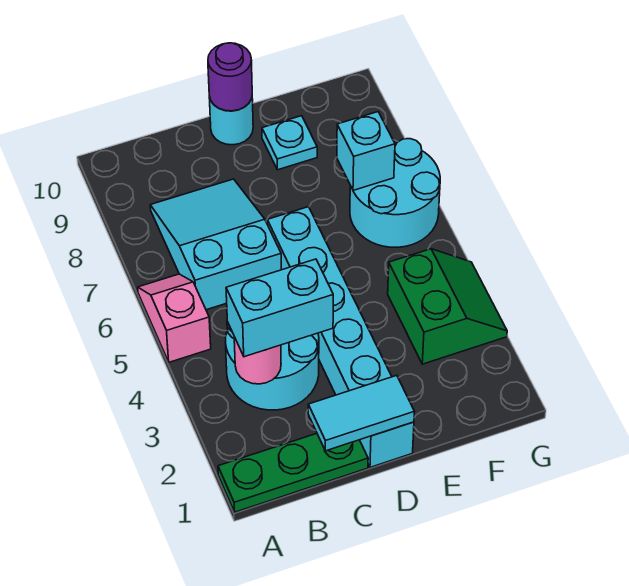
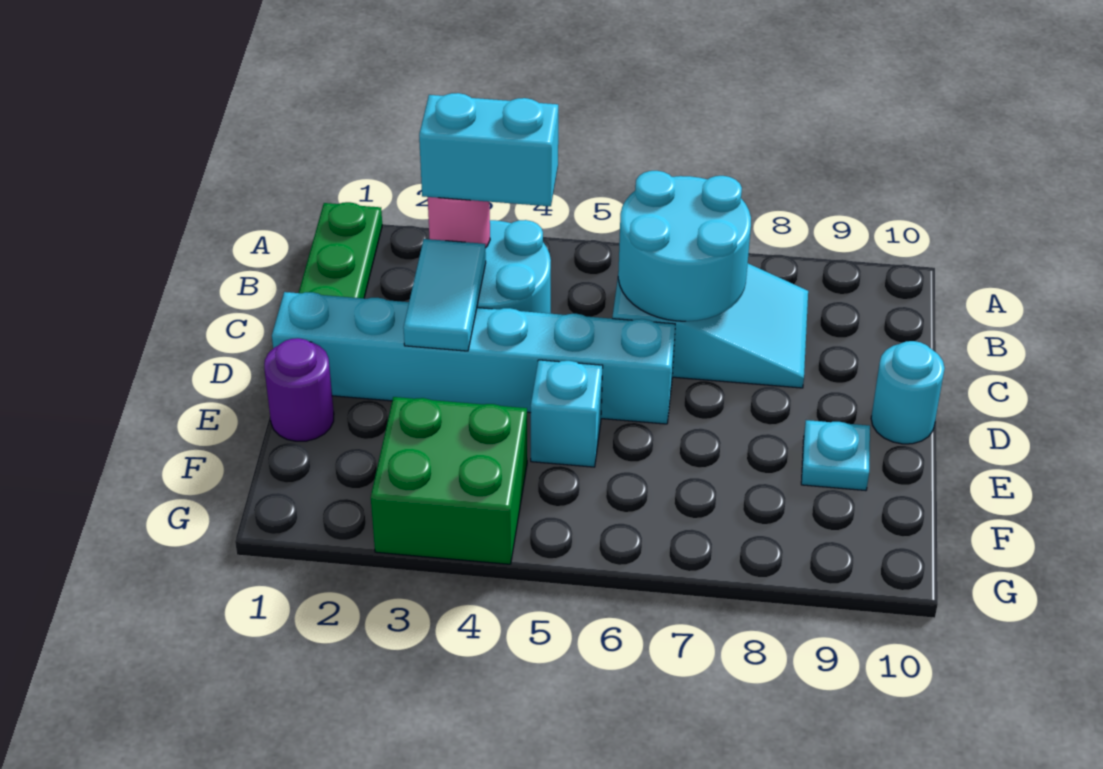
pink slope A5:A6 level 1 top 5 -> none
cyan brick B3:C3 level 3 -> cyan brick B3:B4 level 3
cyan tile C1:D1 level 2 -> cyan tile C3:D3 level 2
purple round brick D10 level 2 -> purple round brick E1 level 1
green slope F3:G4 level 1 top F -> green brick F3:G4 level 1
cyan round brick F6:G7 level 1 -> cyan round brick B6:C7 level 2
cyan brick F7 level 2 -> cyan brick E5 level 1

